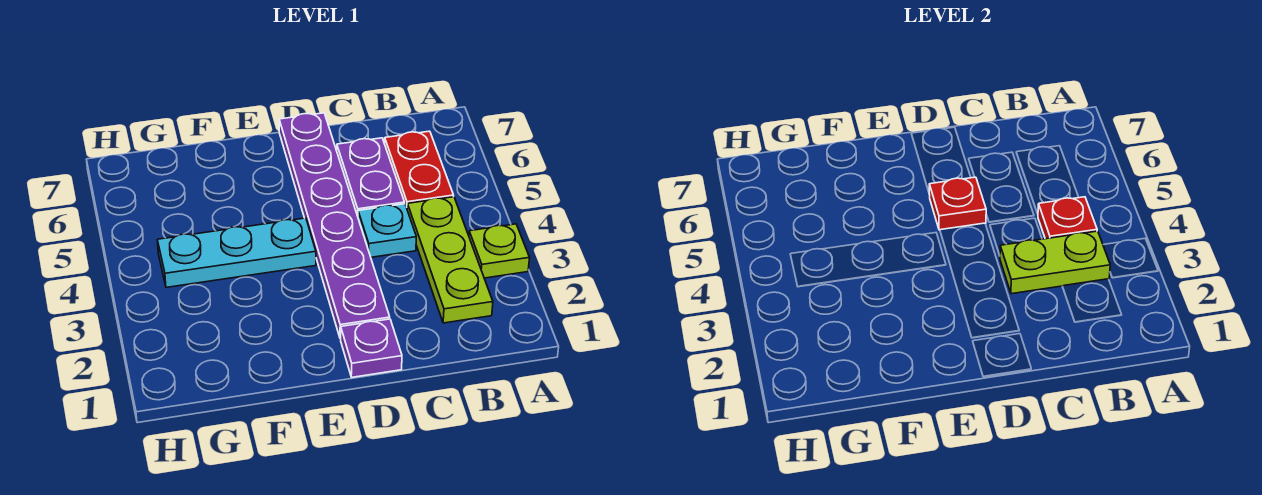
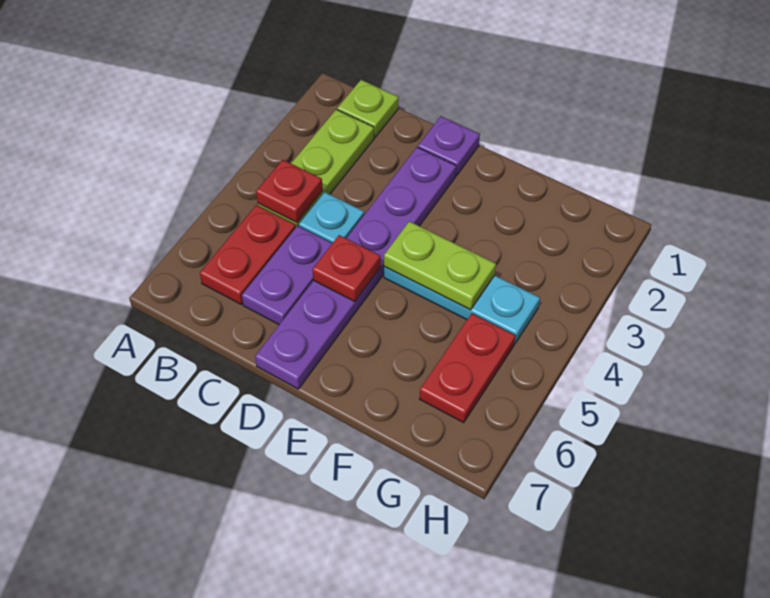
lime plate A3 level 1 -> lime plate B1 level 1
lime plate B3:C3 level 2 -> lime plate E4:F4 level 2
none -> red plate G5:G6 level 1

